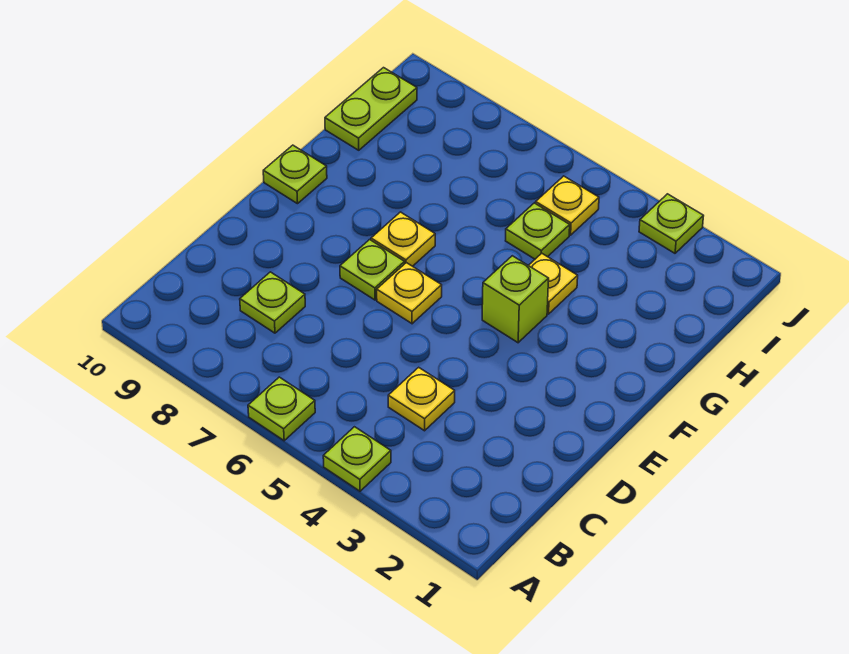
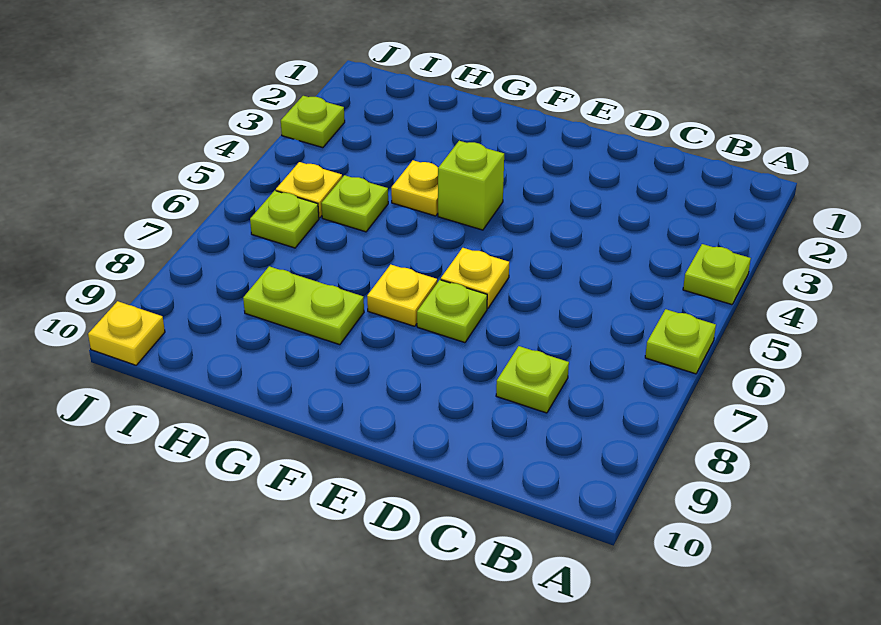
yellow plate C4 level 1 -> yellow plate J10 level 1
lime plate F10 level 1 -> lime plate I6 level 1
lime plate H10:I10 level 1 -> lime plate G8:H8 level 1

